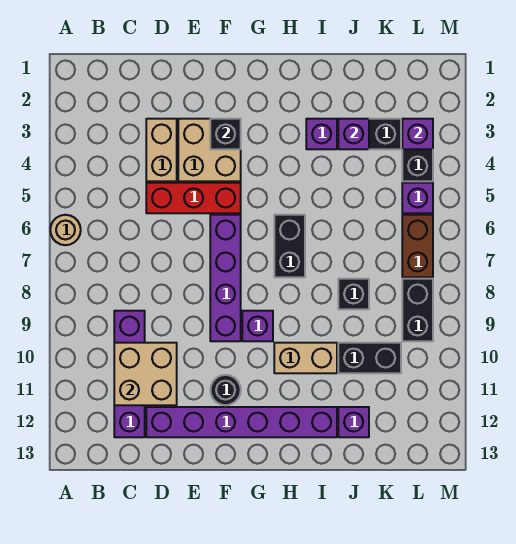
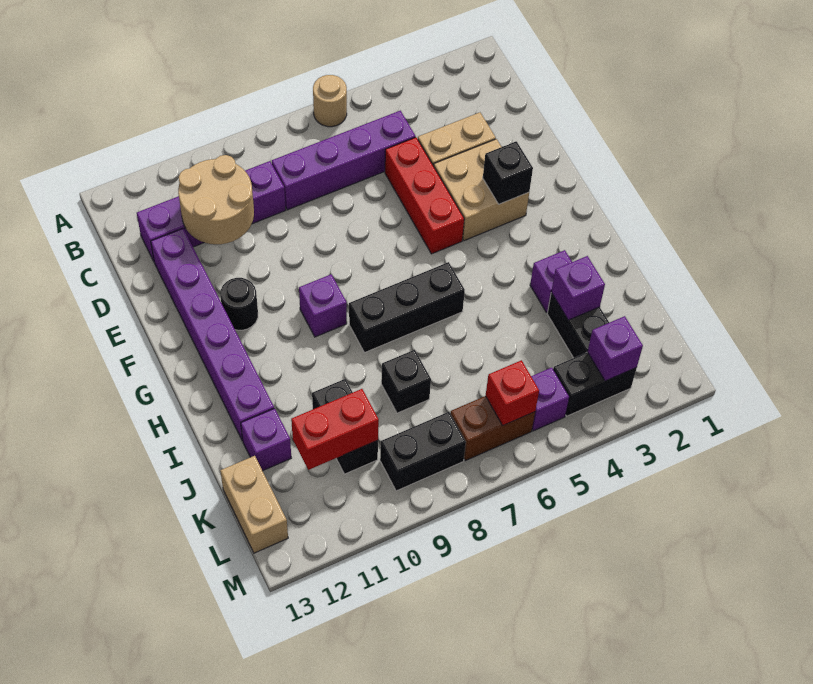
tan brick C10:D11 level 2 -> tan round brick C10:D11 level 2
purple brick F6:F9 level 1 -> purple brick C5:C8 level 1
black brick H6:H7 level 1 -> black brick H6:H8 level 1
tan brick H10:I10 level 1 -> tan brick K13:L13 level 1
none -> red brick K10:K11 level 2
none -> red brick L6 level 2

